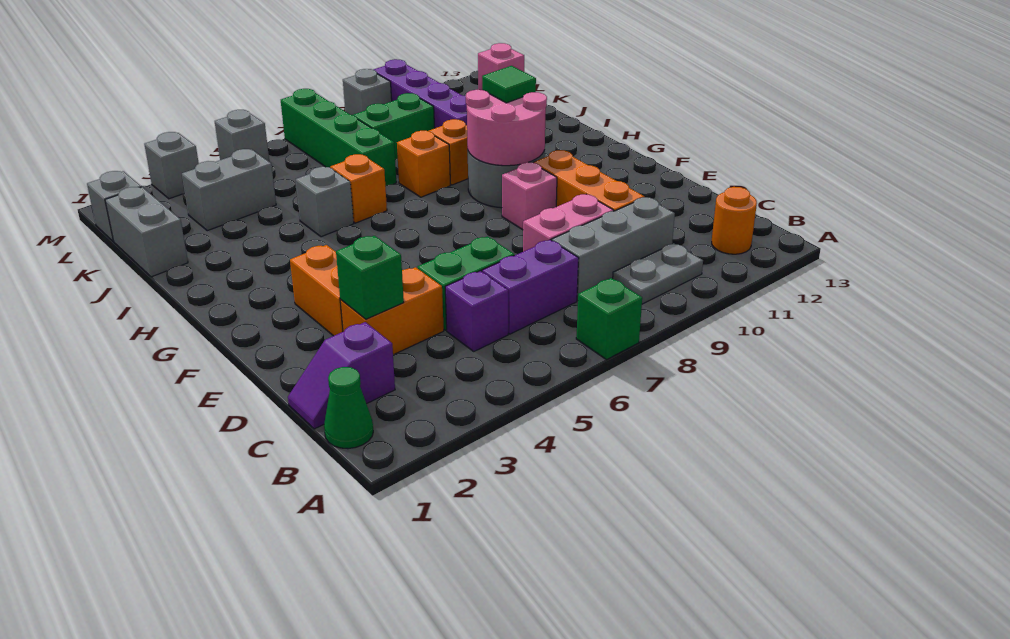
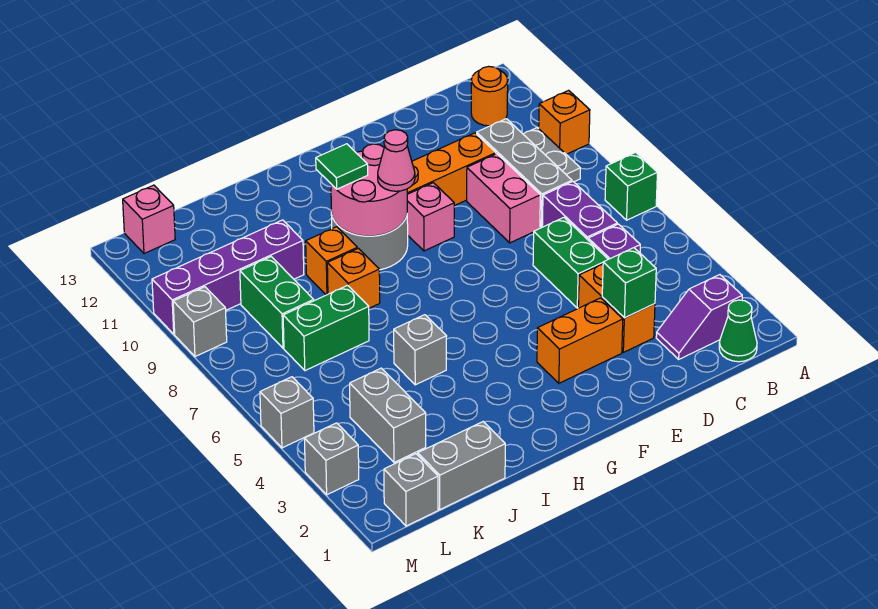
purple slope C1:C2 level 1 top 2 -> purple slope B2:C2 level 1 top B
none -> pink cone G9 level 3
orange brick I6 level 1 -> orange brick A10 level 1
green brick J7:M7 level 1 -> green brick J7:K7 level 1

